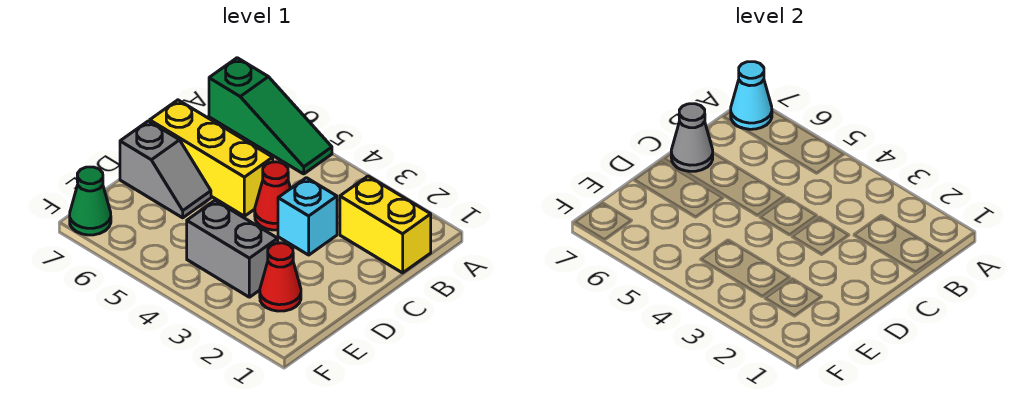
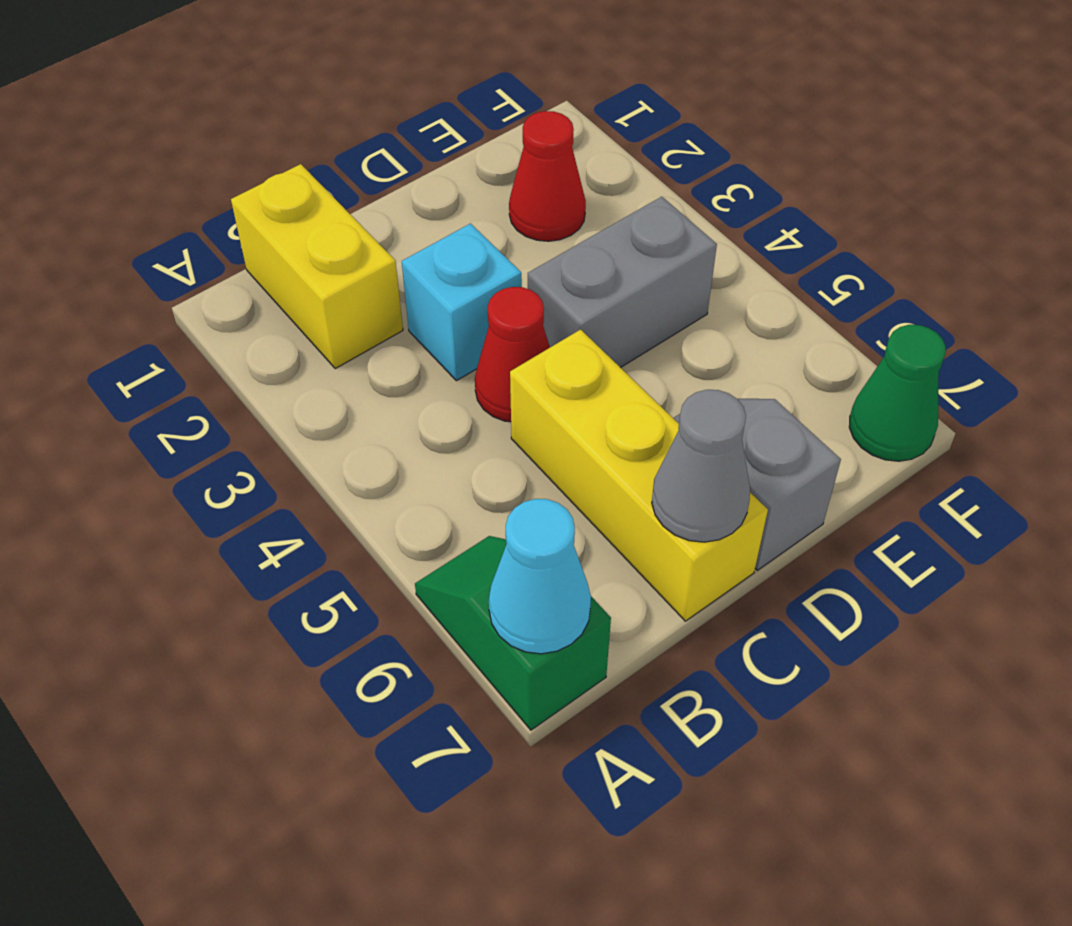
green slope A5:A7 level 1 top 7 -> green slope A6:A7 level 1 top 7
grey brick E3:E4 level 1 -> grey brick D4:E4 level 1

